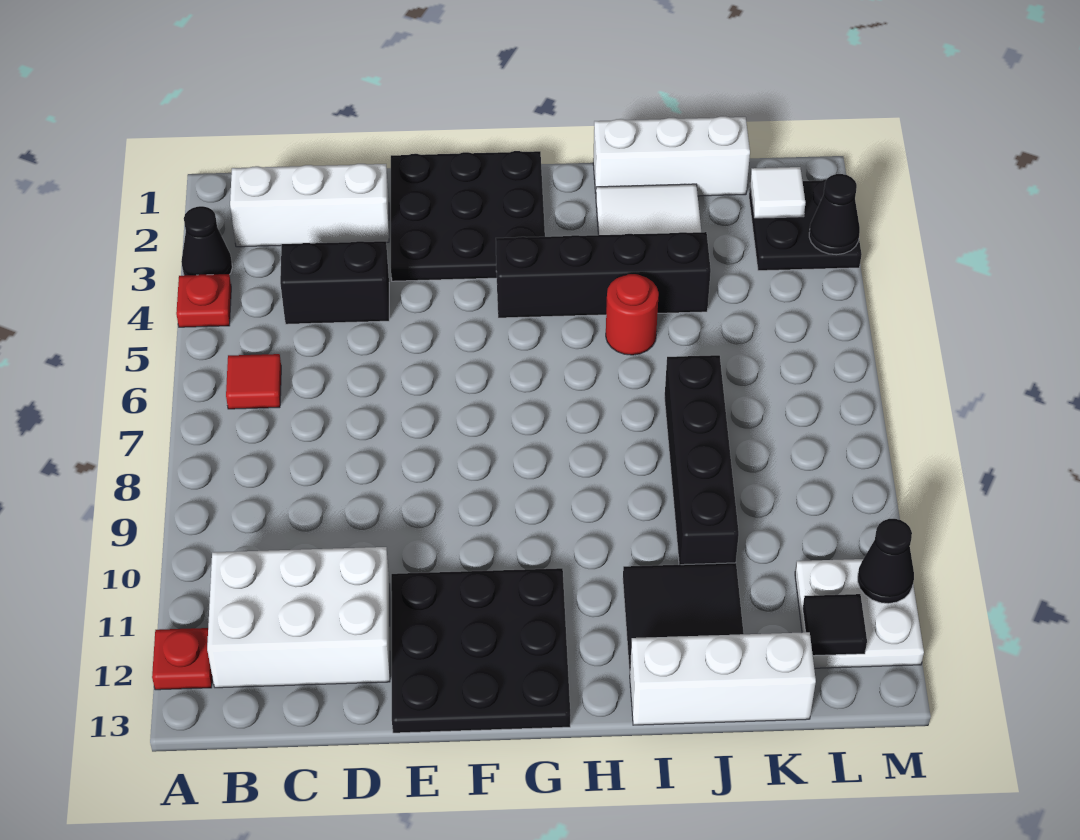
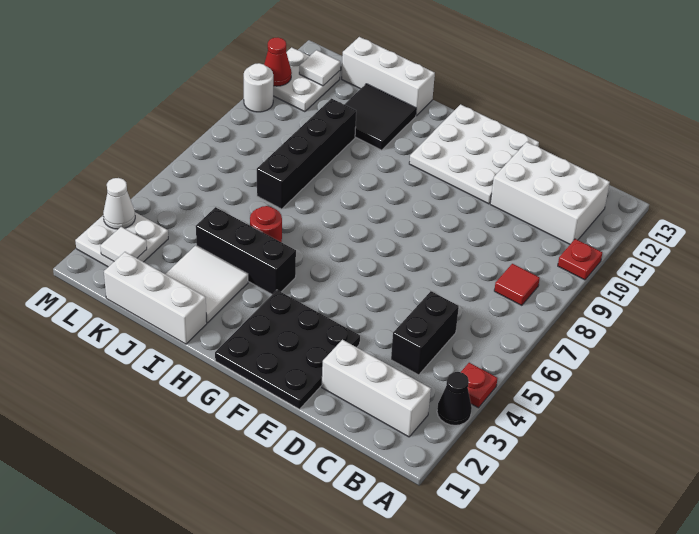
red plate A12 level 1 -> red plate A10 level 1
red tile B6 level 1 -> red tile B8 level 1
black brick C4:D4 level 1 -> black brick C4:C5 level 1
black plate E11:G13 level 1 -> white plate E11:G13 level 1
black brick G4:J4 level 1 -> black brick H4:J4 level 1
black plate L2:M3 level 1 -> white plate L2:M3 level 1
black tile L12 level 2 -> white tile L12 level 2
black cone M3 level 2 -> white cone M3 level 2
none -> white round brick M10 level 1
black cone M11 level 2 -> red cone M11 level 2

